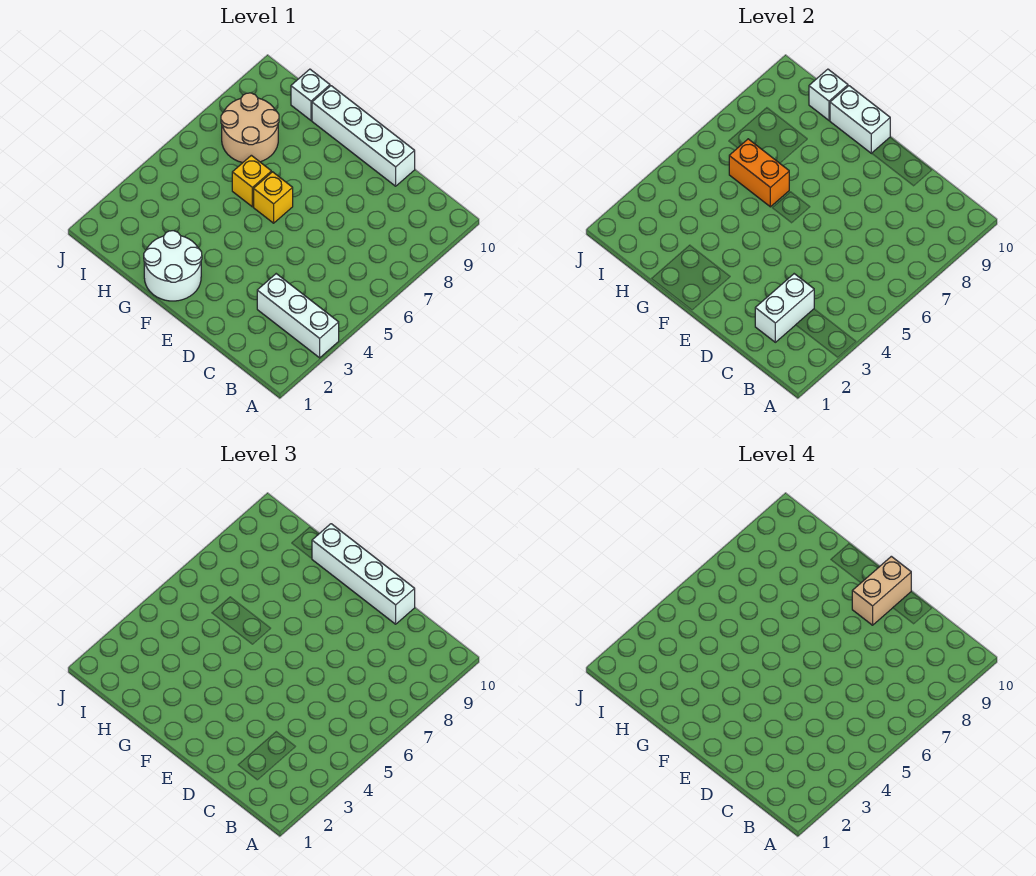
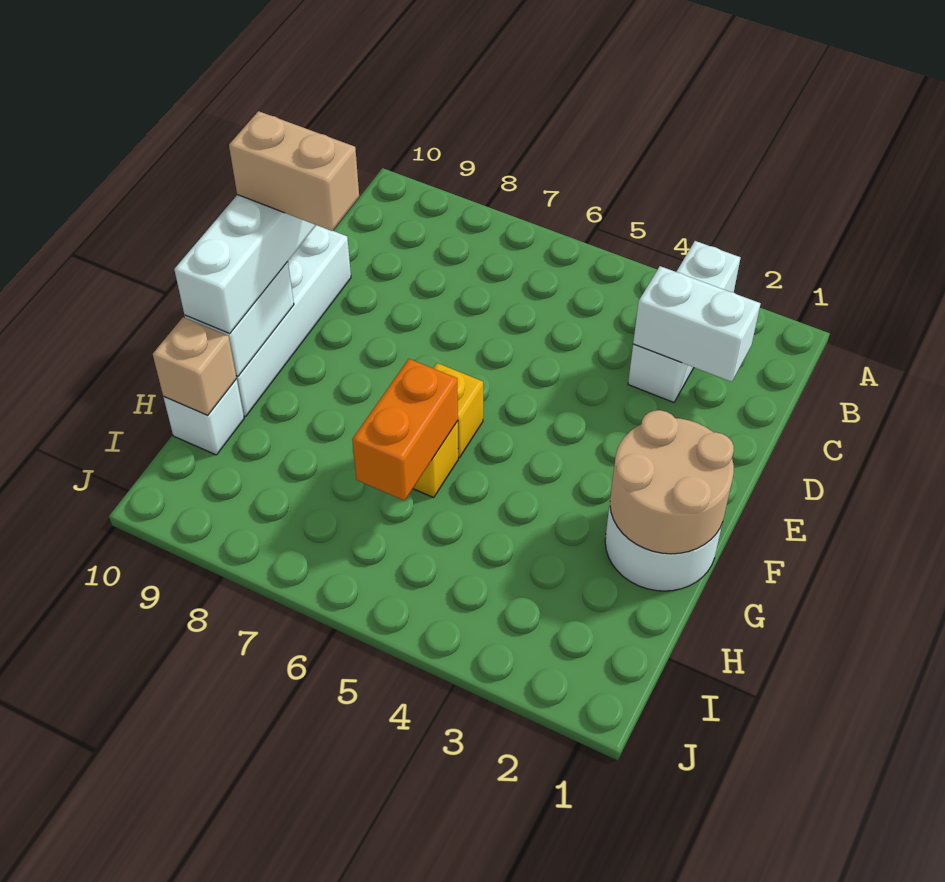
tan round brick H7:I8 level 1 -> tan round brick F1:G2 level 2
white brick H10 level 2 -> tan brick H10 level 2

